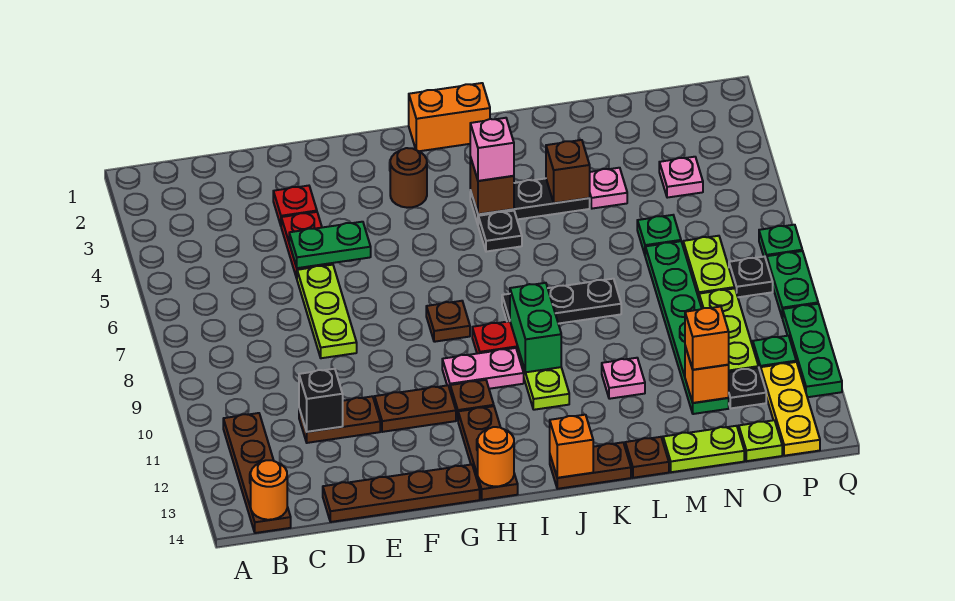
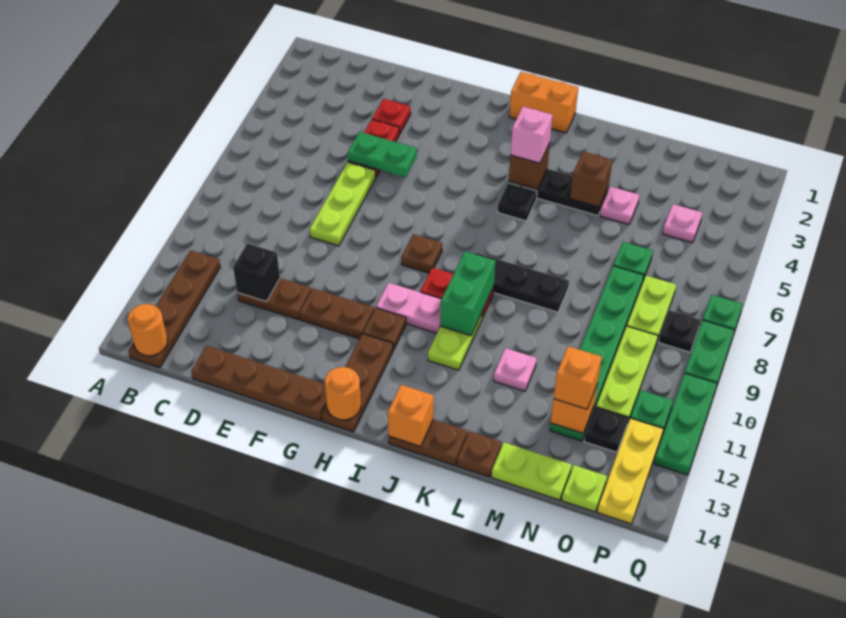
brown round brick H3 level 1 -> none

